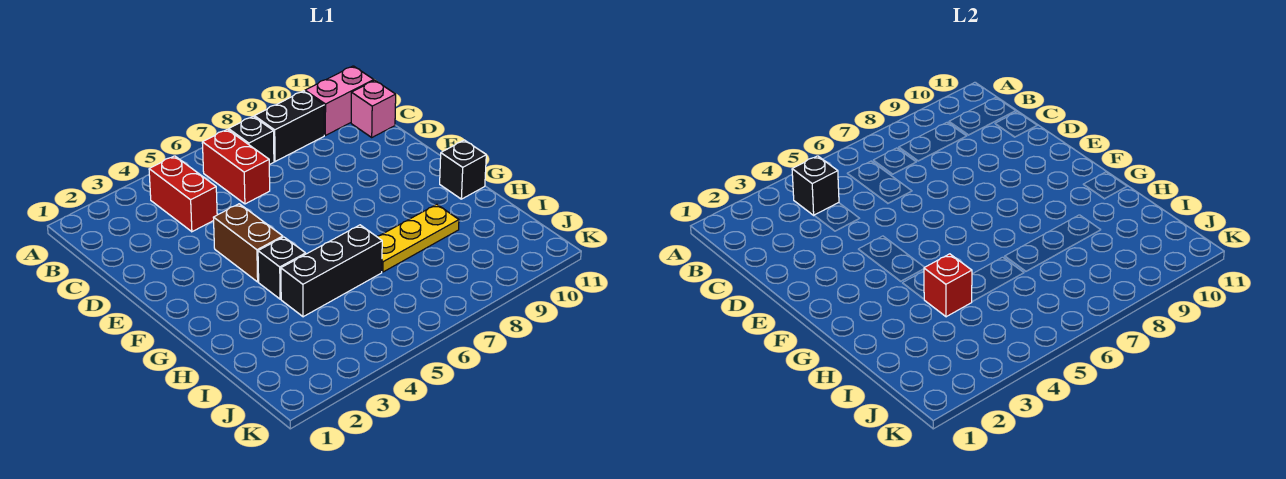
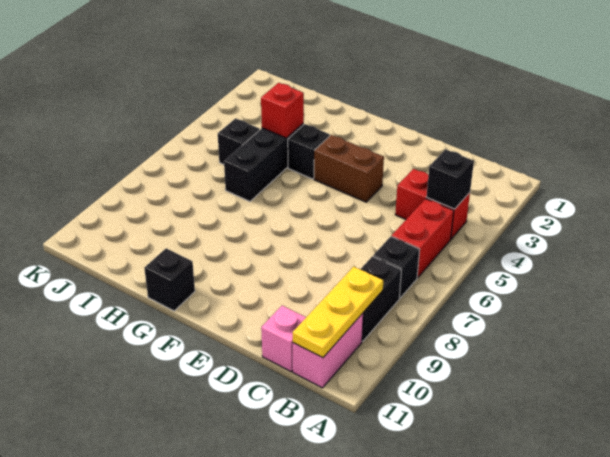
red brick B6:C6 level 1 -> red brick B5:B6 level 1
yellow plate H7:H9 level 1 -> yellow plate B9:B11 level 2
none -> black brick I5 level 1

